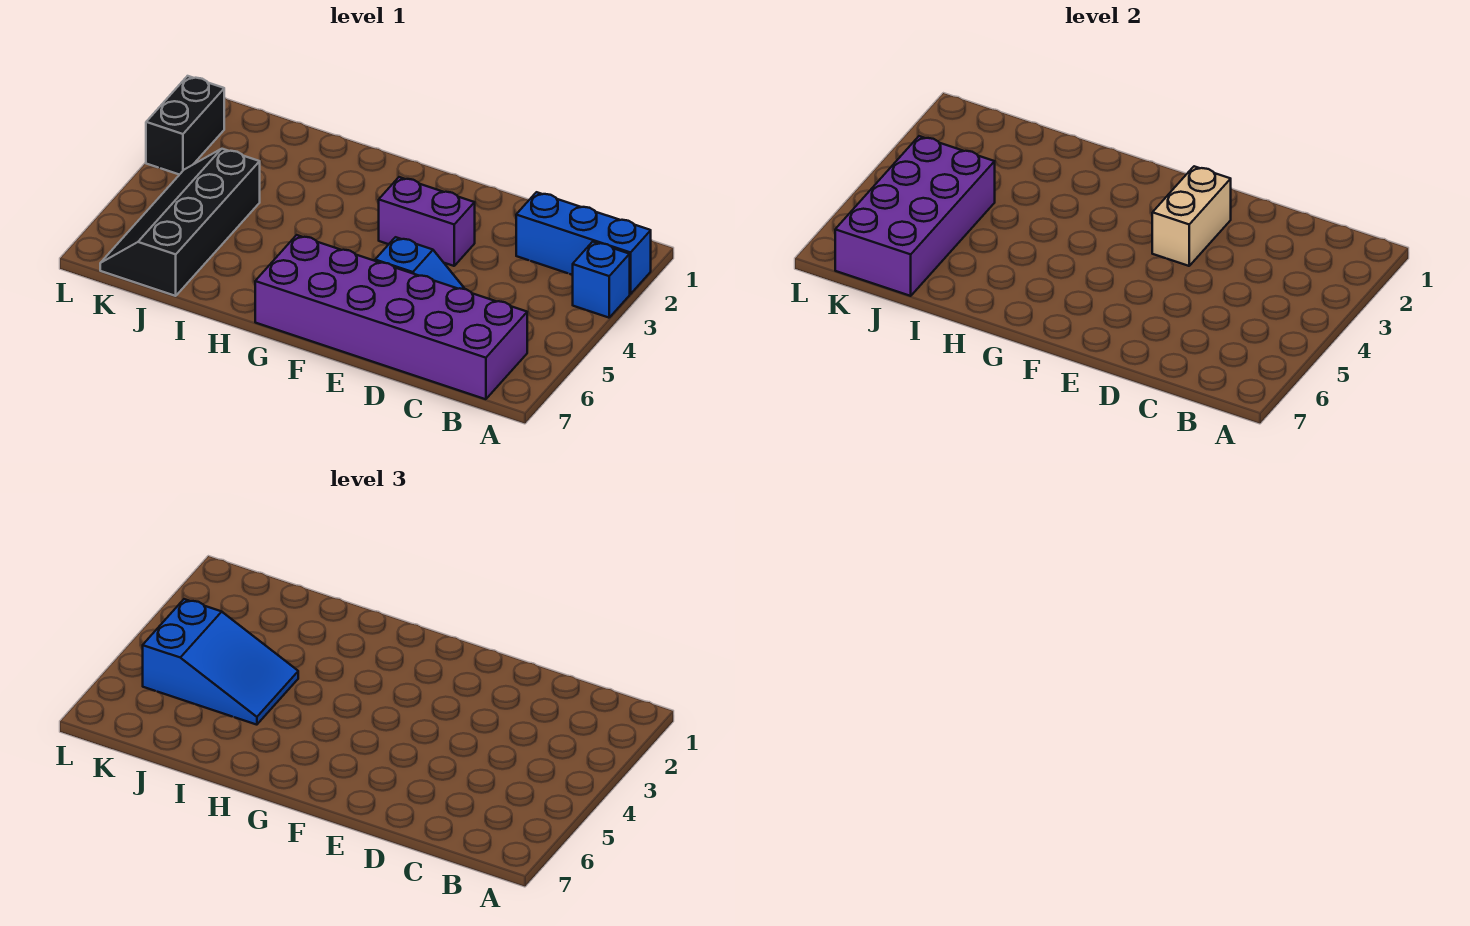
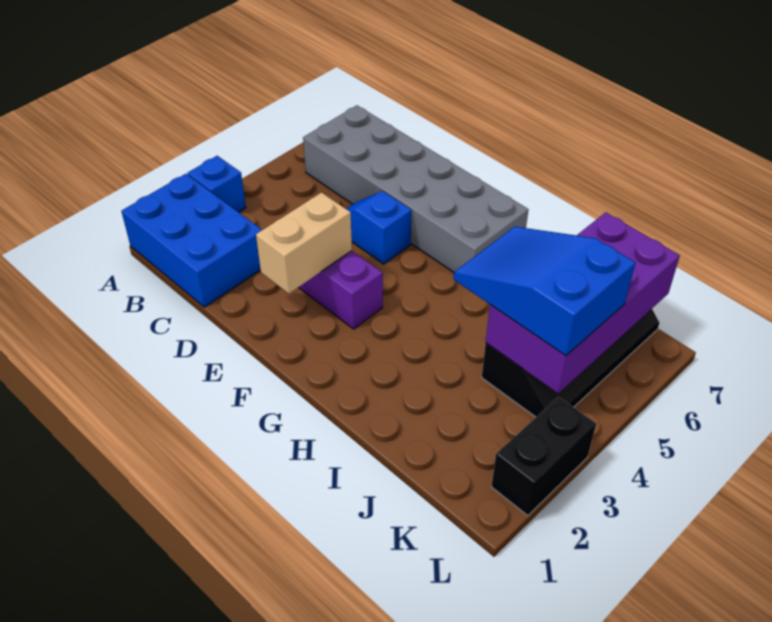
blue brick A2:C2 level 1 -> blue brick A1:C2 level 1
purple brick B6:G7 level 1 -> grey brick B6:G7 level 1

